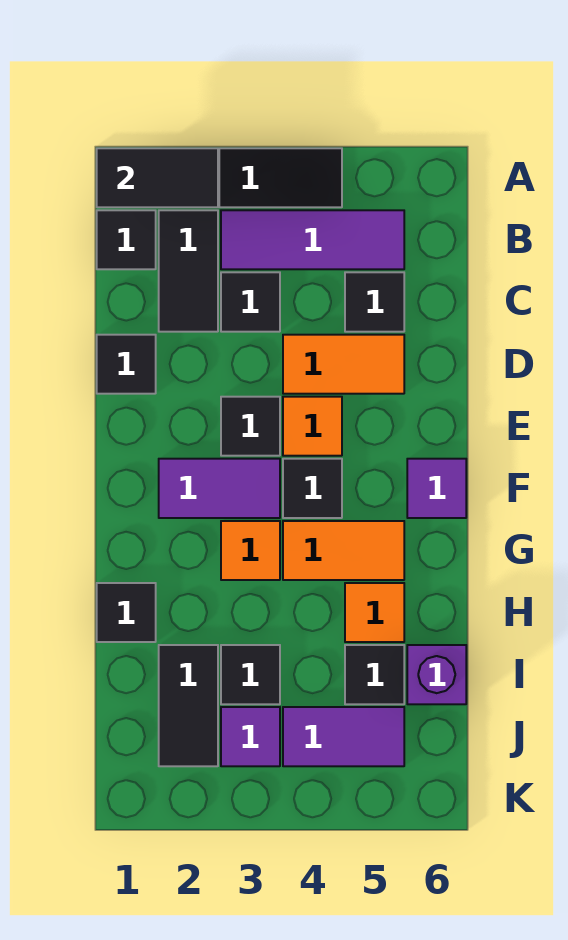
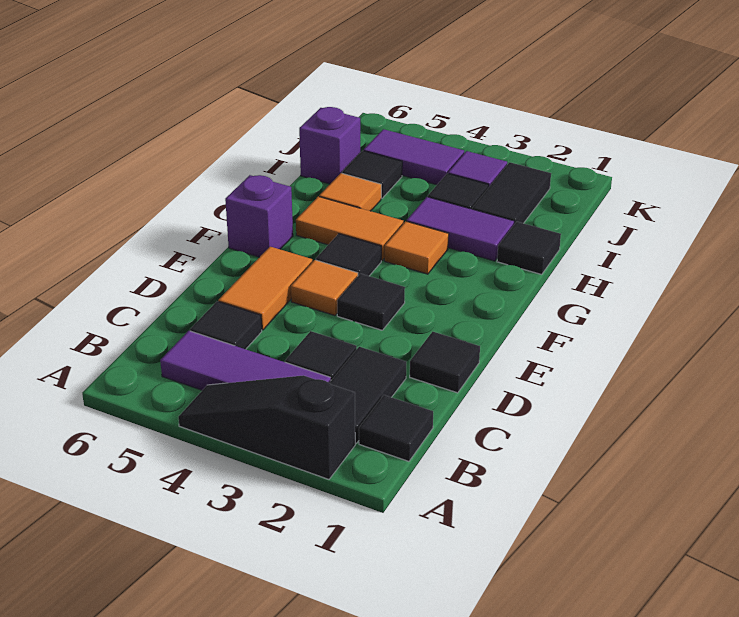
black tile A1:A2 level 2 -> none
orange tile D4:D5 level 1 -> orange tile D5:E5 level 1
purple tile F2:F3 level 1 -> purple tile H2:H3 level 1
purple tile F6 level 1 -> purple brick F6 level 1

